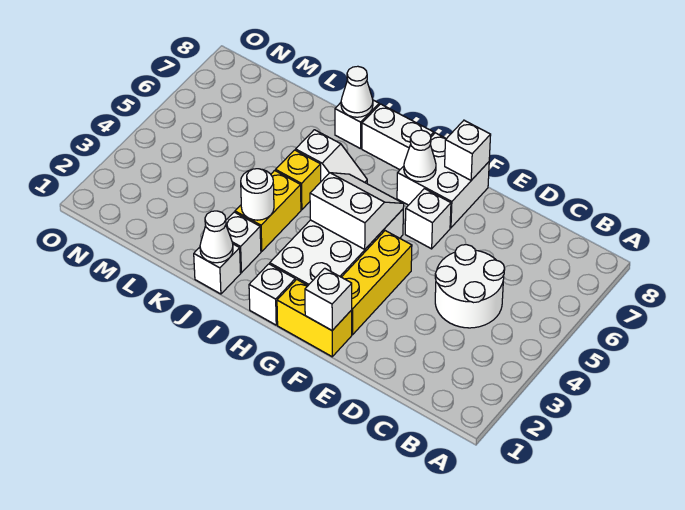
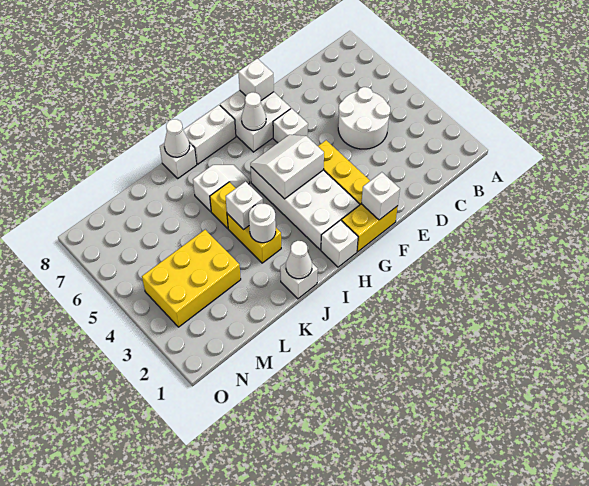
white brick J2 level 1 -> white brick J4 level 2
none -> yellow brick L3:N4 level 1

